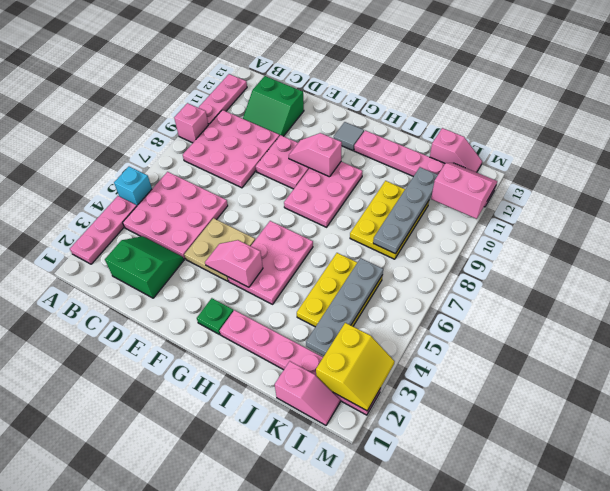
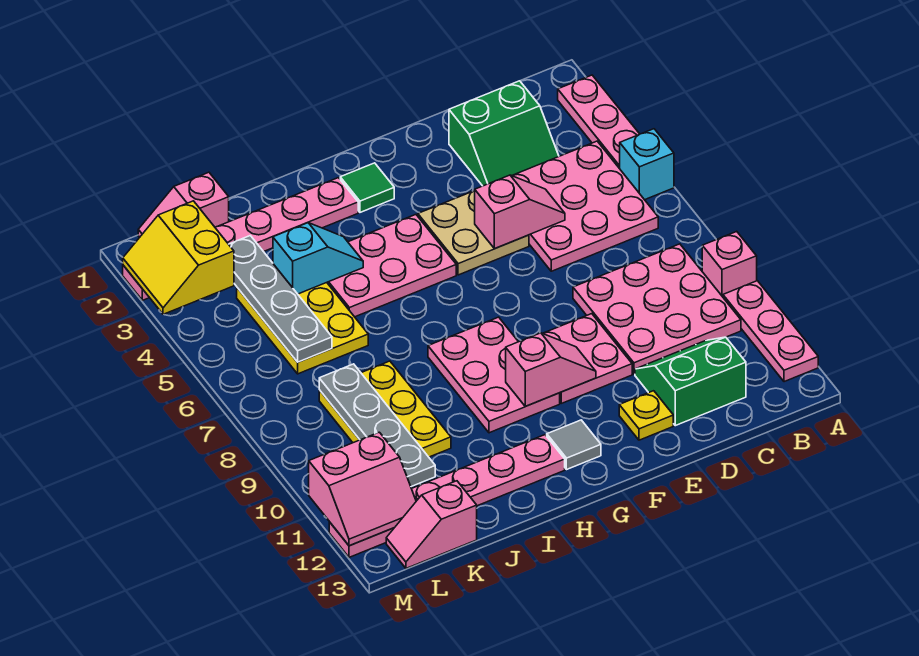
none -> yellow plate E12 level 1
pink slope F4:G4 level 2 top G -> pink slope D5:E5 level 2 top E
green plate G2 level 1 -> green tile G2 level 1
pink plate G4:H6 level 1 -> pink plate G4:I5 level 1
none -> cyan slope I4:J4 level 2 top J

